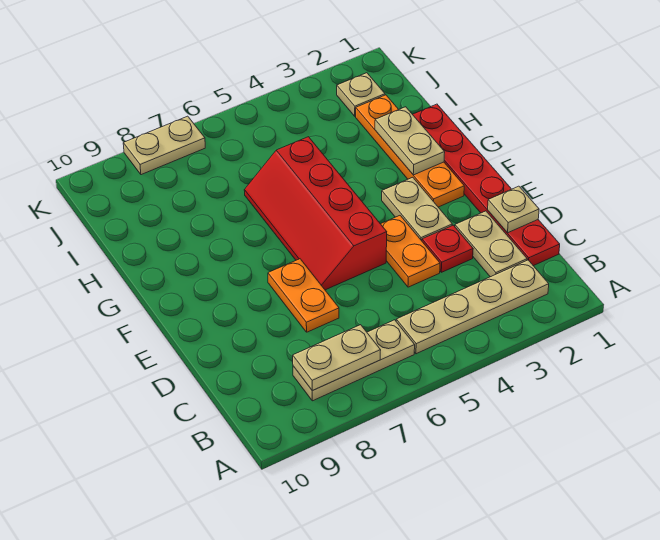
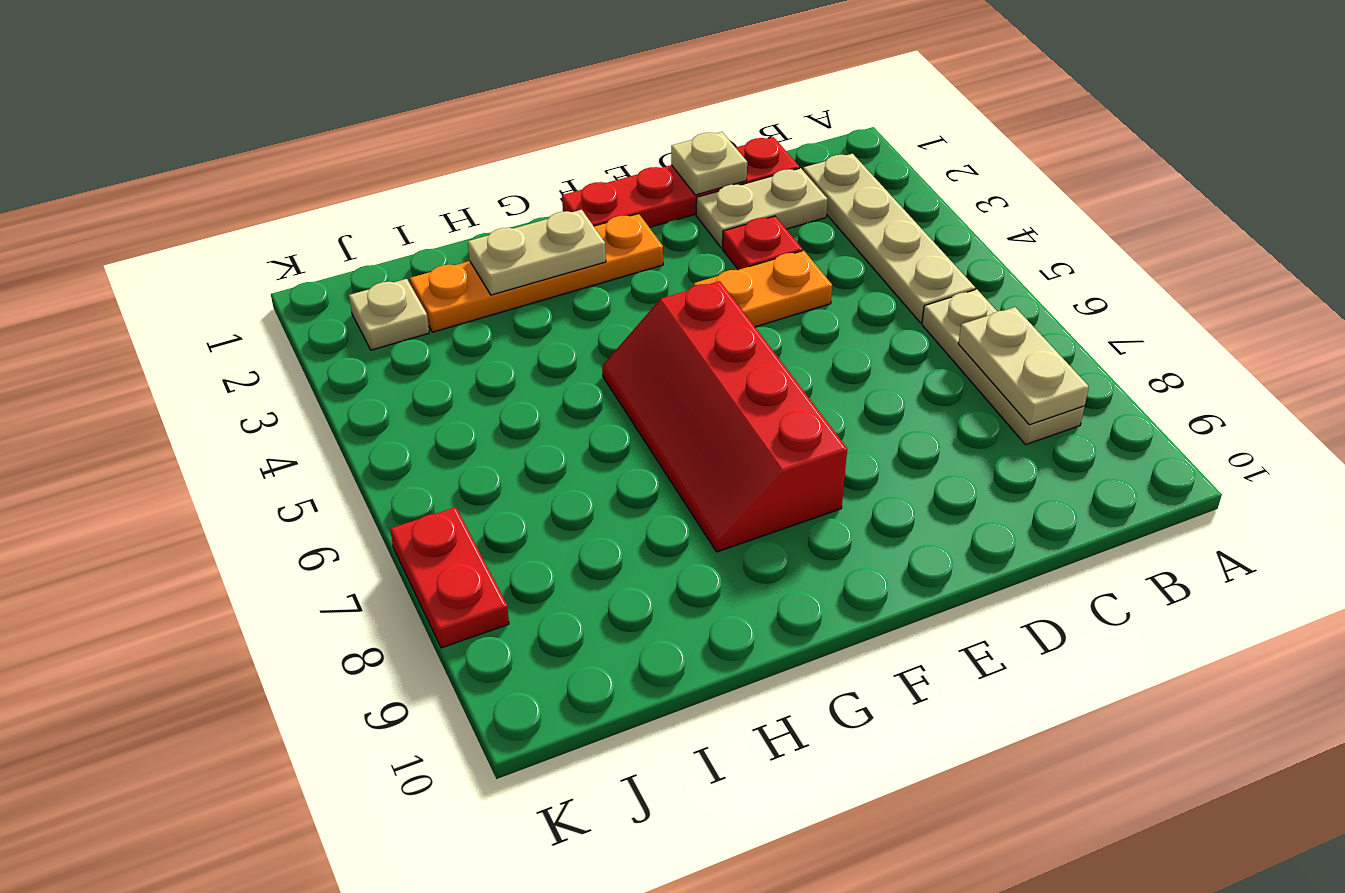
red plate C1:H1 level 1 -> red plate C1:F1 level 1
orange plate D7:E7 level 1 -> none
tan plate E3:F3 level 1 -> none
red slope E5:H6 level 1 top 5 -> red slope F5:G8 level 1 top F
tan plate K7:K8 level 1 -> red plate K7:K8 level 1

